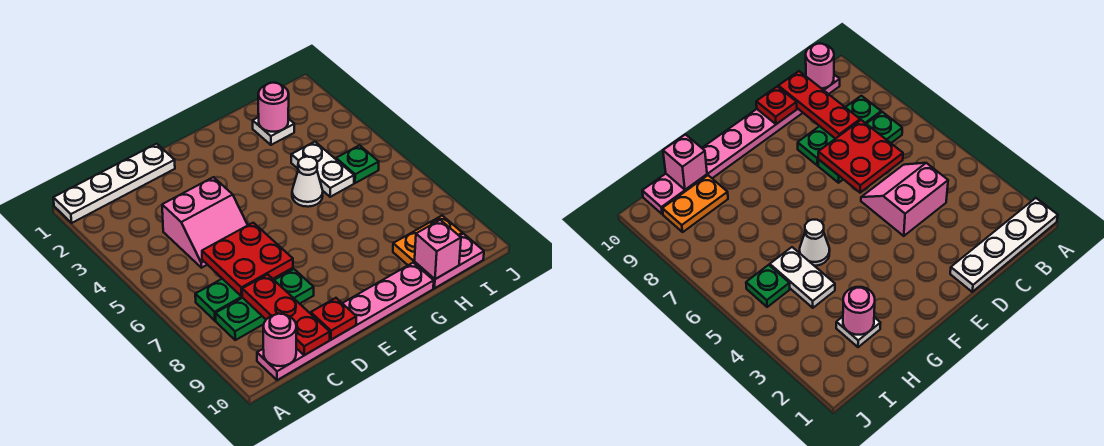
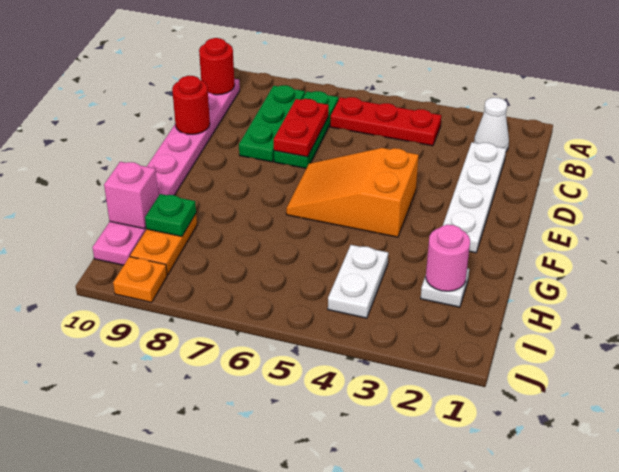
white plate A1:D1 level 1 -> white plate C2:F2 level 1
pink round brick B10 level 2 -> red round brick B10 level 2
pink slope C4:D5 level 1 top 4 -> none
red plate C6:D7 level 2 -> red plate C7:D7 level 2
red plate C8:C10 level 2 -> red plate B4:B6 level 1
red plate D10 level 2 -> red round brick D10 level 2
none -> orange slope E4:F6 level 1 top 4
white cone G5 level 1 -> white cone B2 level 1
white plate H4:H5 level 1 -> white plate H4:I4 level 1
green plate I5 level 1 -> green plate H9 level 2
none -> orange plate J9 level 1

